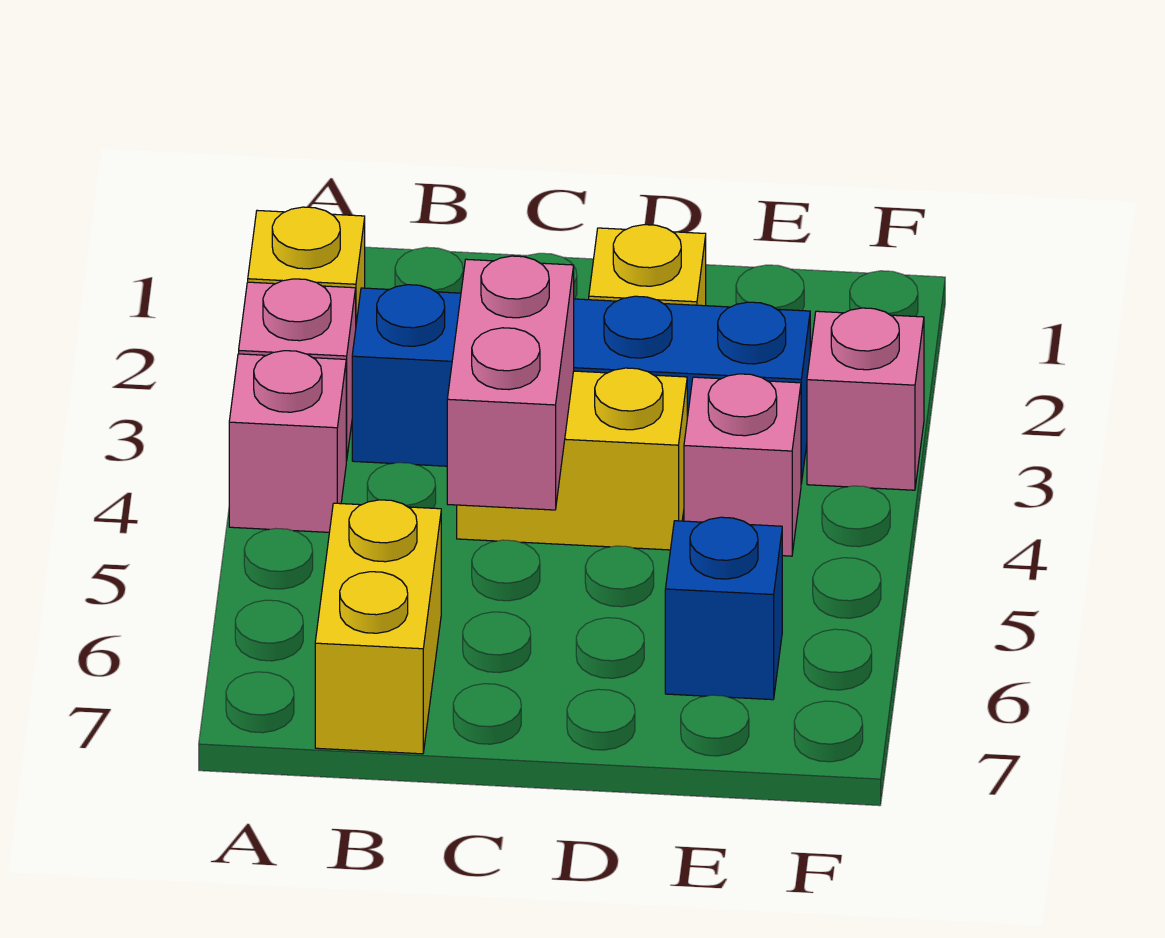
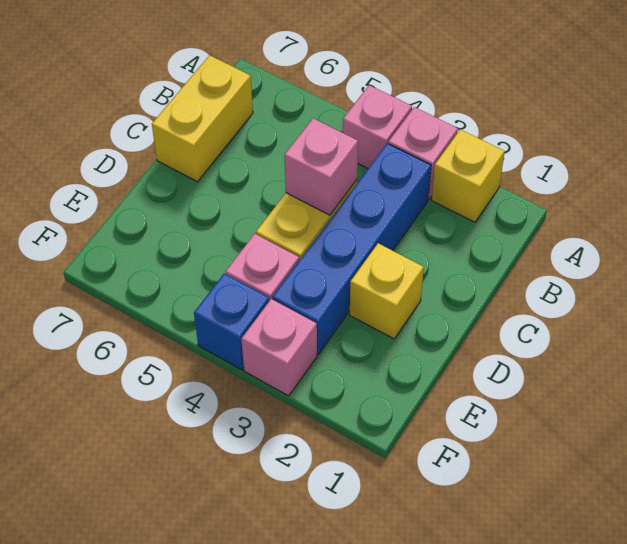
yellow brick B6:B7 level 1 -> yellow brick B7:C7 level 1
pink brick C4:C5 level 2 -> pink brick C4 level 2
blue brick E6 level 1 -> blue brick F4 level 1

